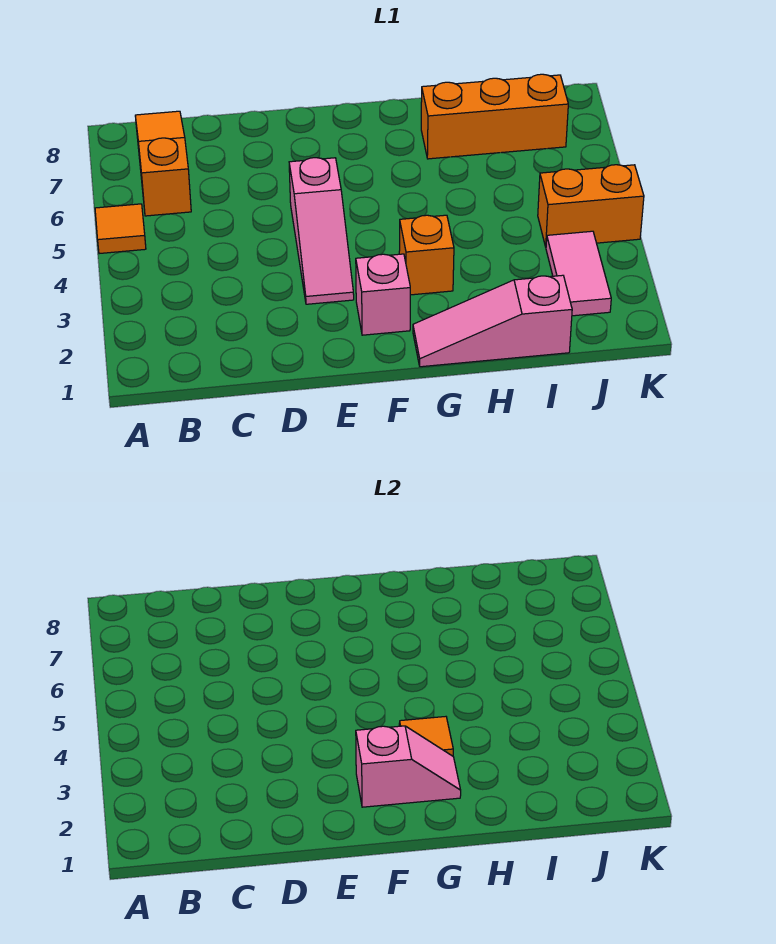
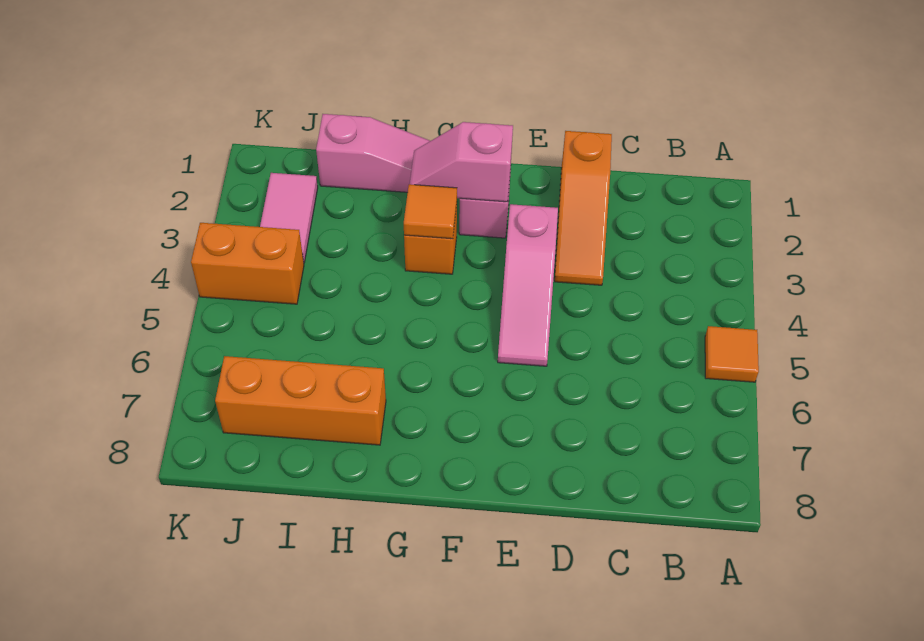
orange slope B6:B8 level 1 top 6 -> orange slope D1:D3 level 1 top 1
pink slope E3:E5 level 1 top 5 -> pink slope E3:E5 level 1 top 3

